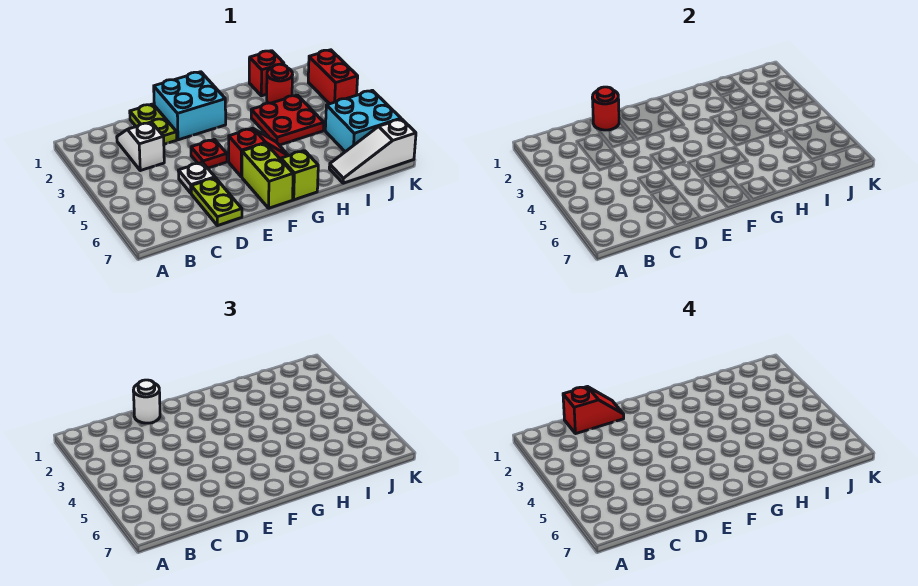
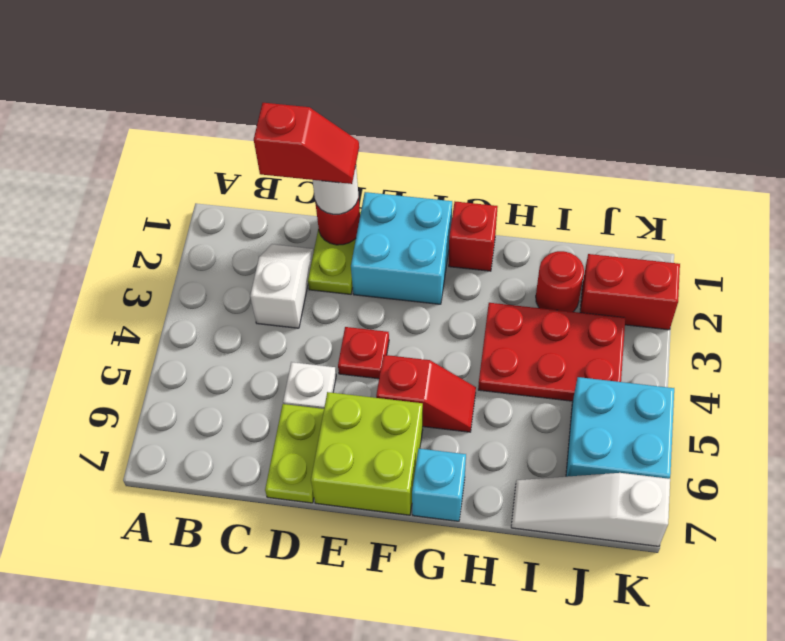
lime brick F6:F7 level 1 -> lime brick E6:F7 level 1
lime brick G7 level 1 -> cyan brick G7 level 1
red plate H3:I4 level 1 -> red plate H3:J4 level 1
red brick I1 level 1 -> red brick G1 level 1
red brick K2:K3 level 1 -> red brick J2:K2 level 1

